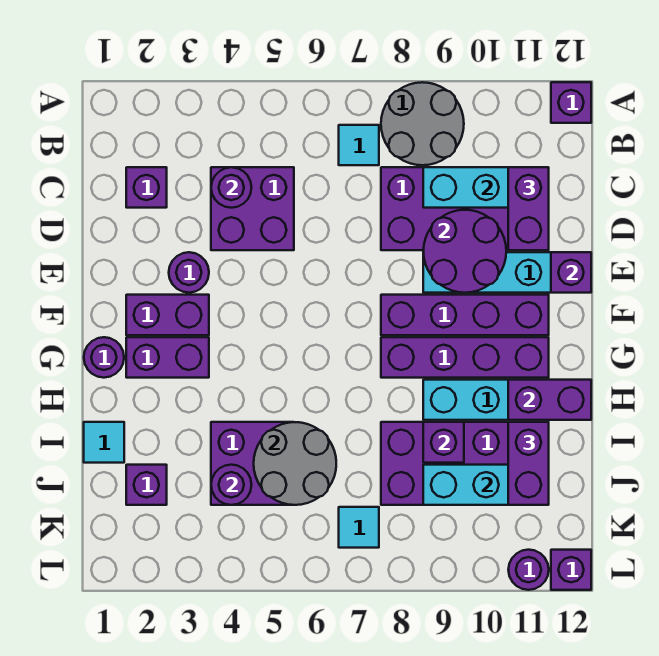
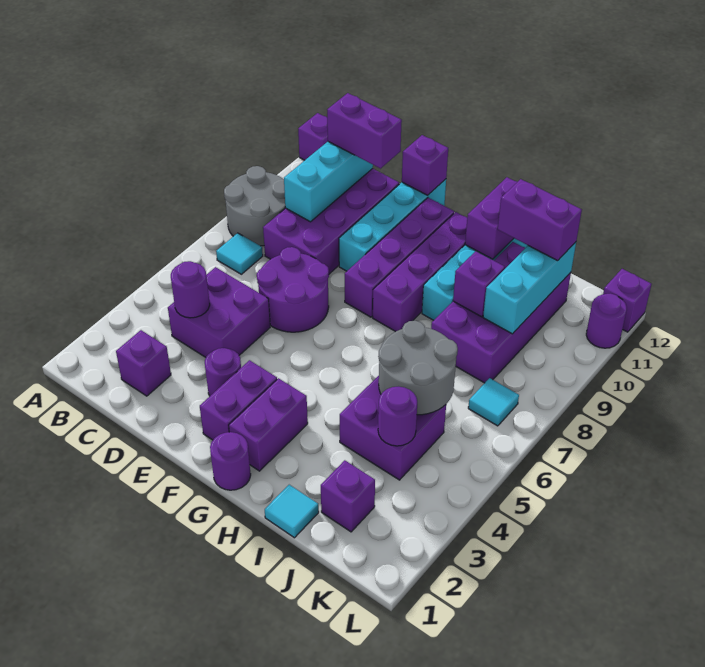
purple round brick D9:E10 level 2 -> purple round brick D6:E7 level 1

